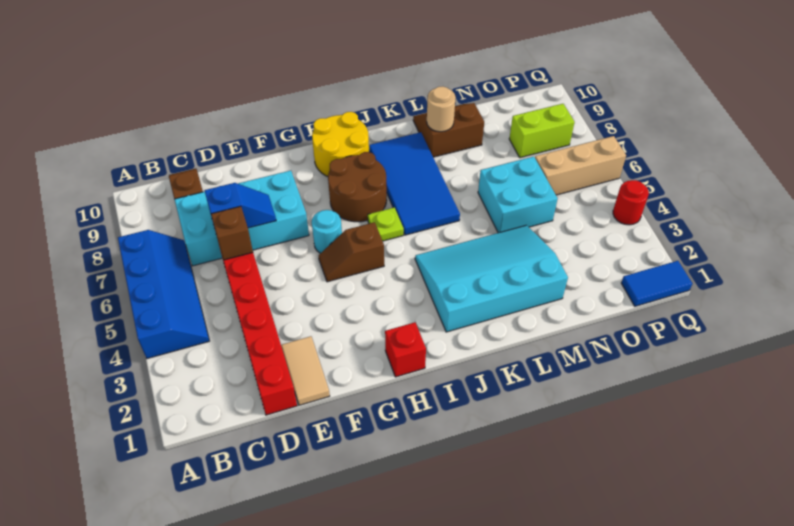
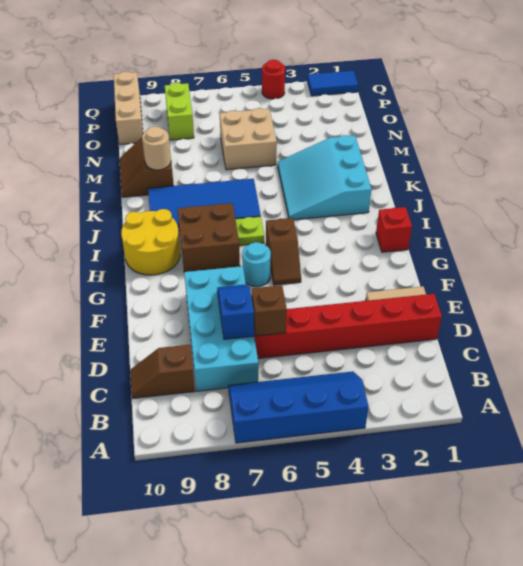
brown round brick H7:I8 level 1 -> brown brick H7:I8 level 1
cyan slope J2:M4 level 1 top 2 -> cyan slope J2:L4 level 1 top 2
cyan brick M5:N6 level 1 -> tan brick M5:N6 level 1
tan brick O6:Q6 level 1 -> tan brick O10:Q10 level 1
blue tile P1:Q1 level 1 -> blue tile Q1:Q2 level 1

